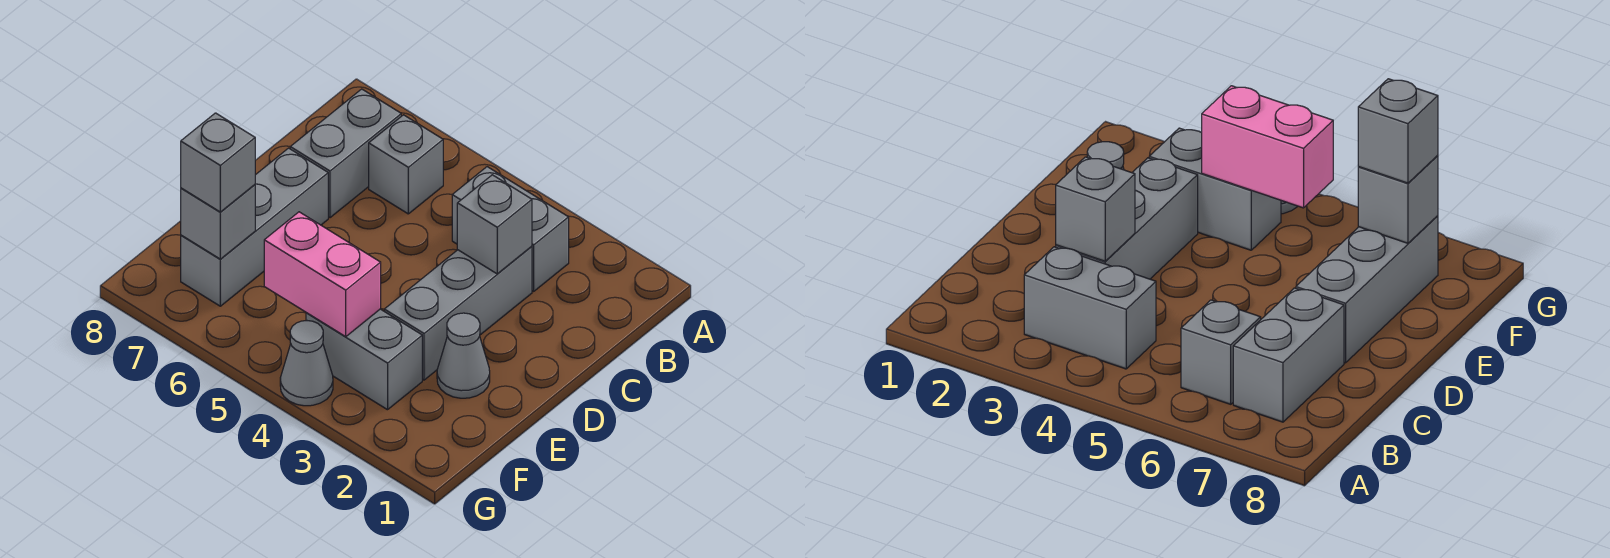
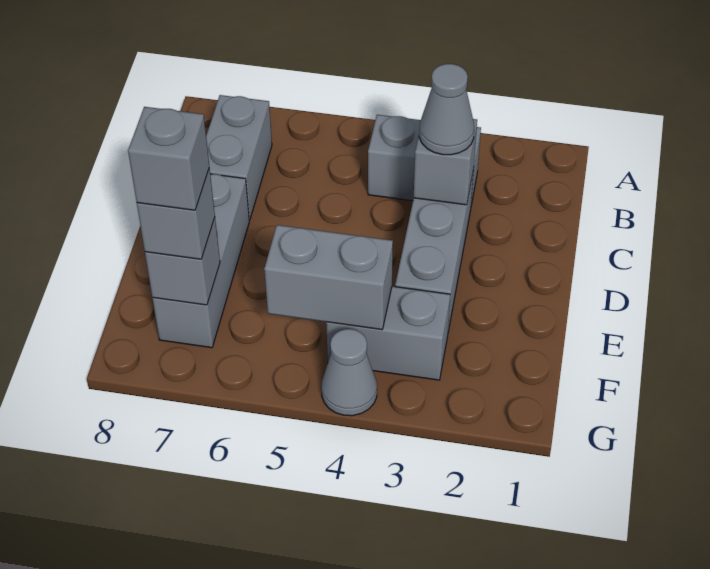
grey brick B6 level 1 -> grey brick F7 level 4
grey cone E2 level 1 -> grey cone C3 level 3
pink brick F4:F5 level 2 -> grey brick F4:F5 level 2

